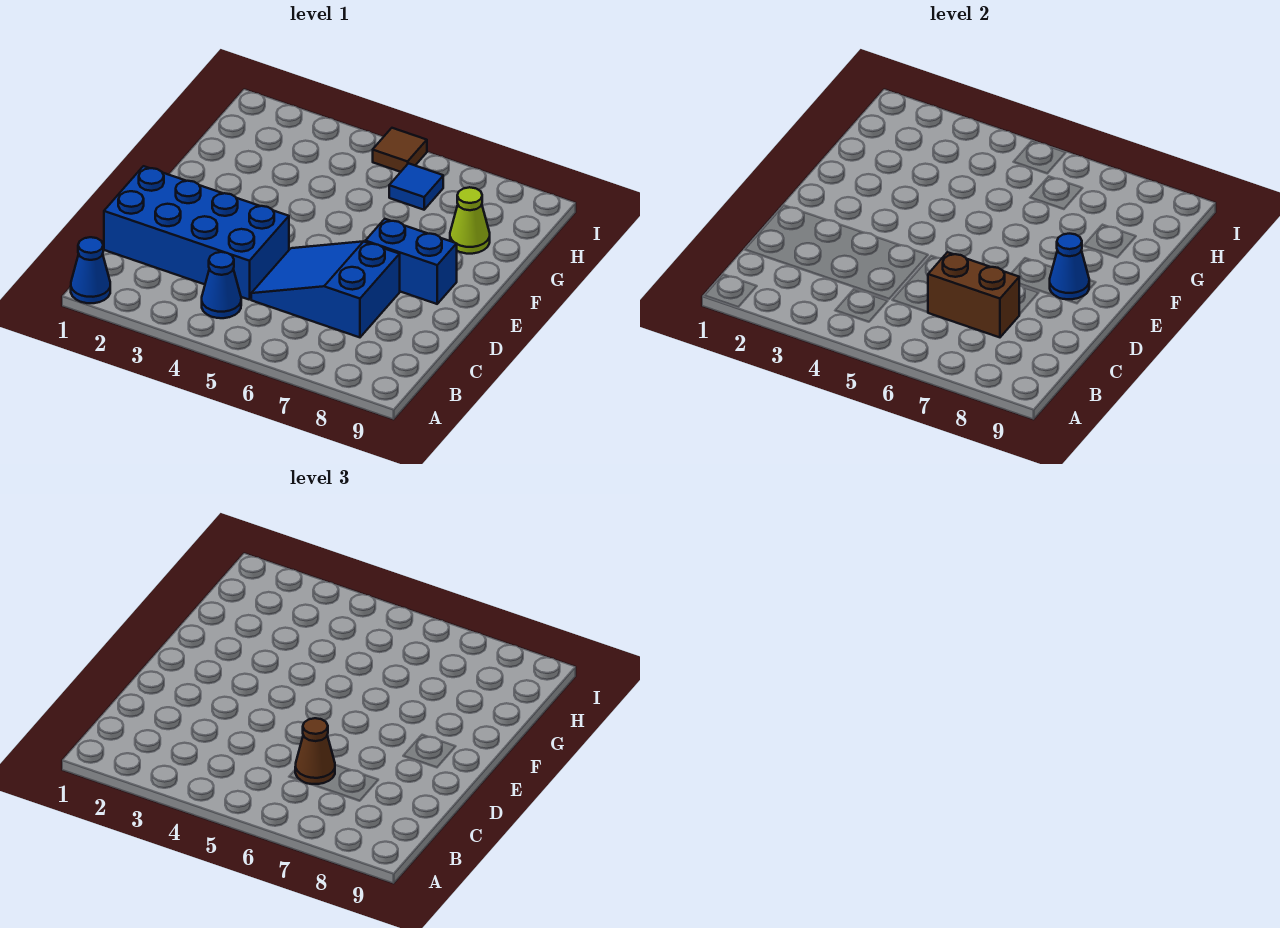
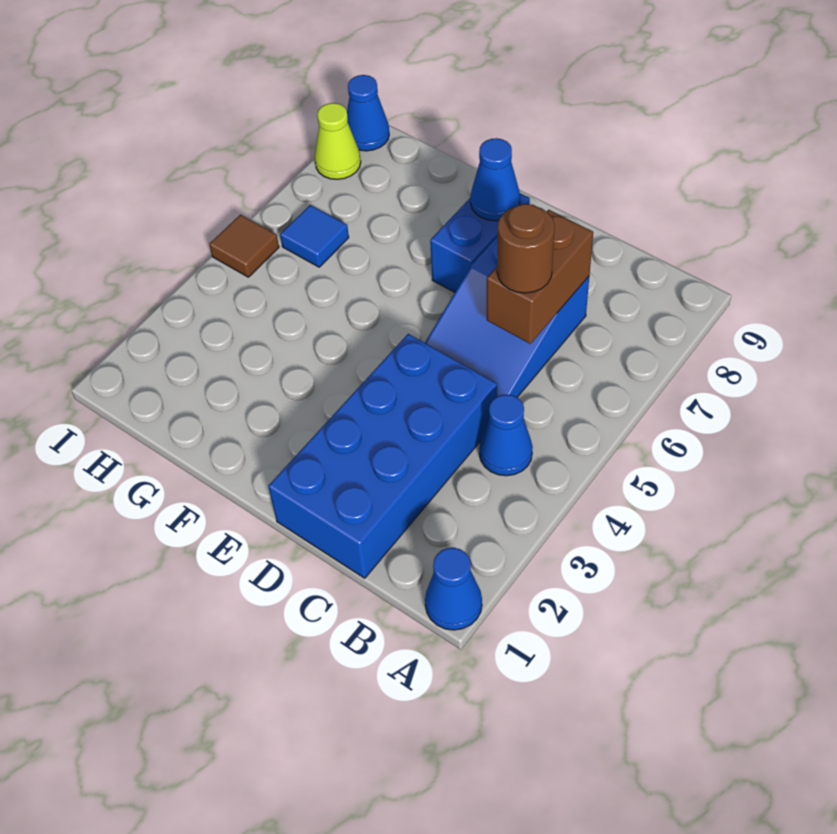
brown cone C6 level 3 -> brown round brick C6 level 3
lime cone G8 level 1 -> lime cone I8 level 1
none -> blue cone I9 level 1

